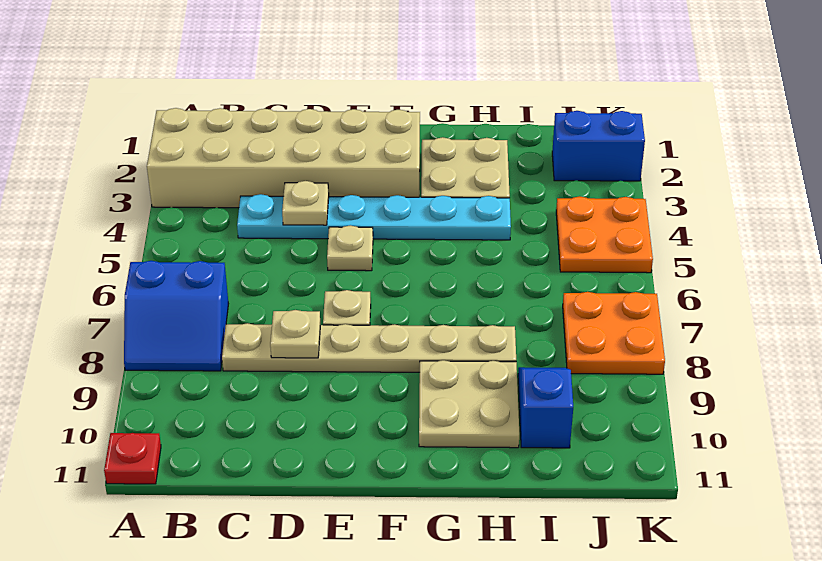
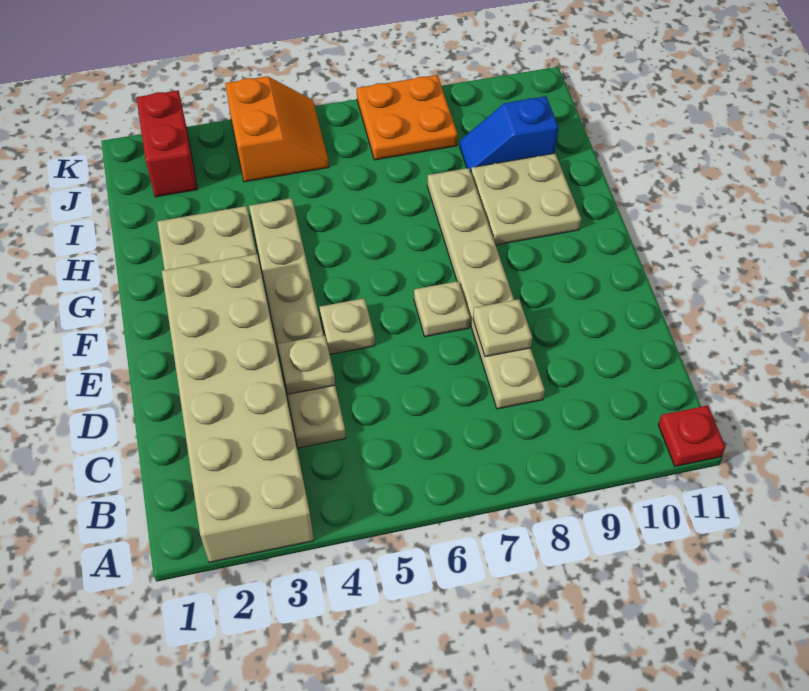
blue slope A7:B8 level 1 top 7 -> none
cyan plate C4:H4 level 1 -> tan plate C4:H4 level 1
blue brick J2:K2 level 1 -> red brick J2:K2 level 1
orange plate J4:K5 level 1 -> orange slope J4:K5 level 1 top 4

